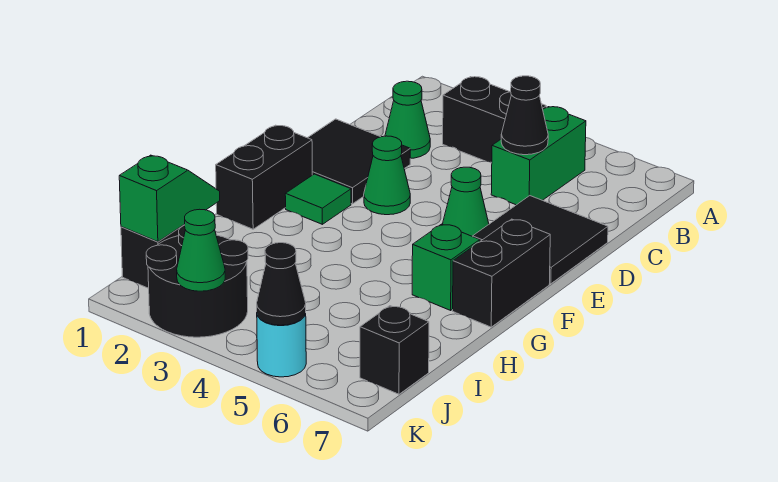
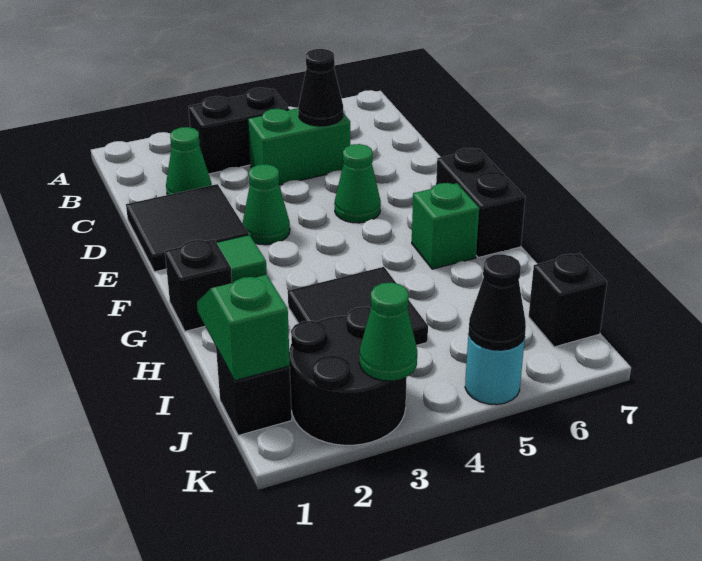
green brick B5:C5 level 1 -> green brick C4:C5 level 1
black tile D6:E7 level 1 -> black tile H3:I4 level 1
black brick F1:G1 level 1 -> black brick G1 level 1

